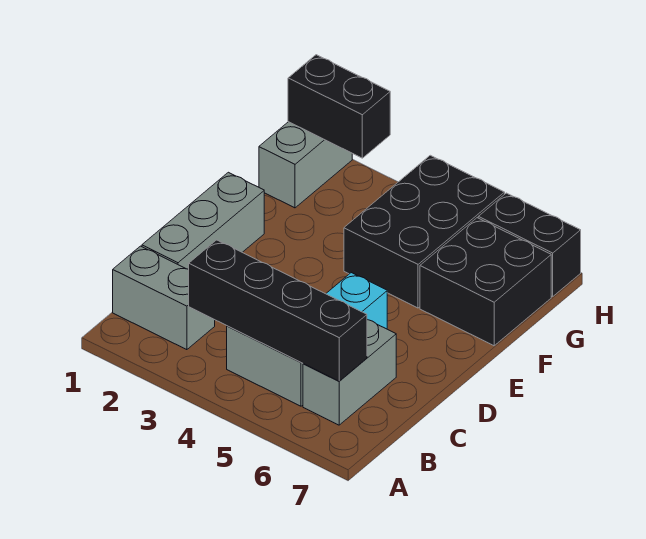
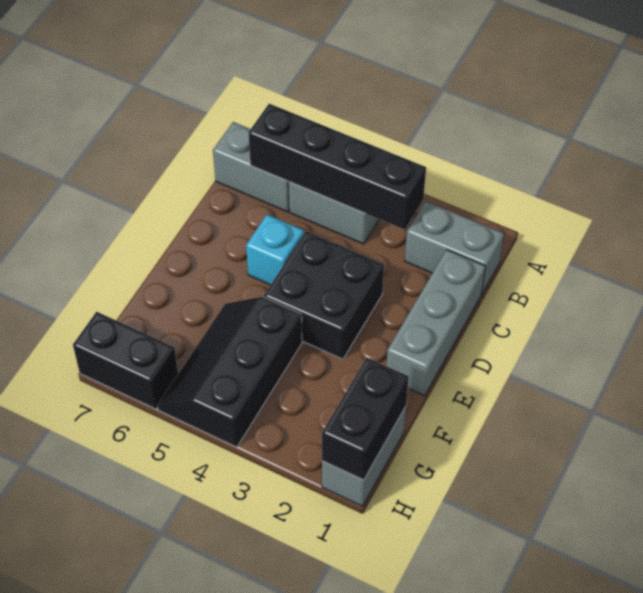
grey brick B6:C6 level 1 -> grey brick B6:B7 level 1
black brick F4:H5 level 1 -> black slope F4:H5 level 1 top 4
black brick F6:G7 level 1 -> black brick D3:E4 level 1
black brick H1:H2 level 2 -> black brick G1:H1 level 2

